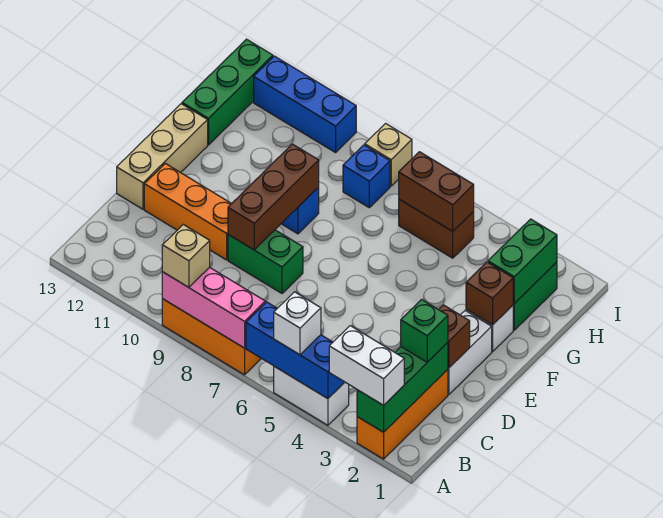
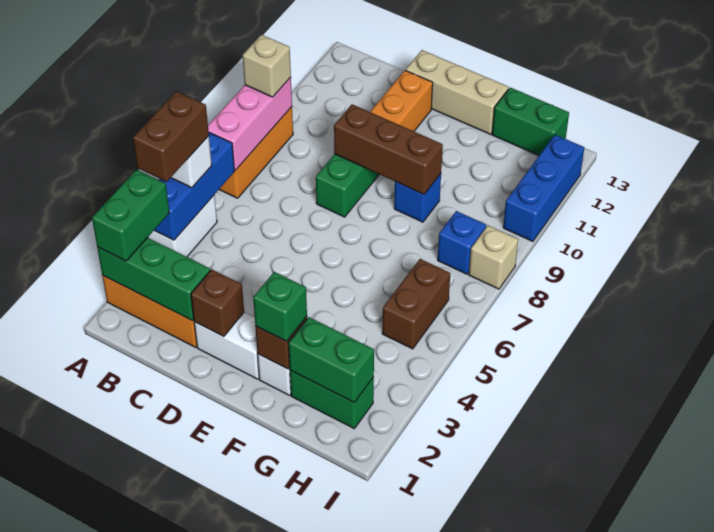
white brick A2:A3 level 3 -> green brick A2:A3 level 3
green brick C2 level 3 -> green brick F2 level 3
green brick G13:I13 level 1 -> green brick G13:H13 level 1
brown brick H5:H6 level 2 -> brown brick A4:A5 level 4

